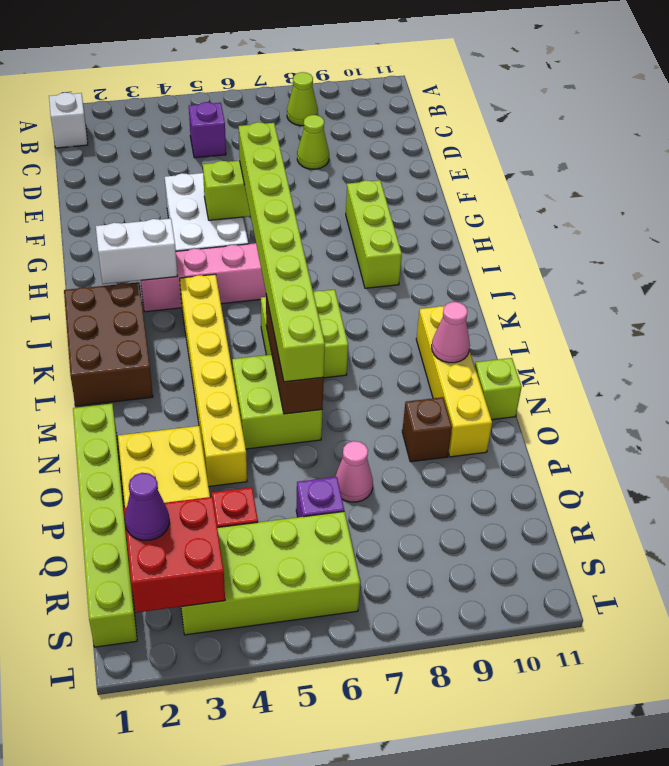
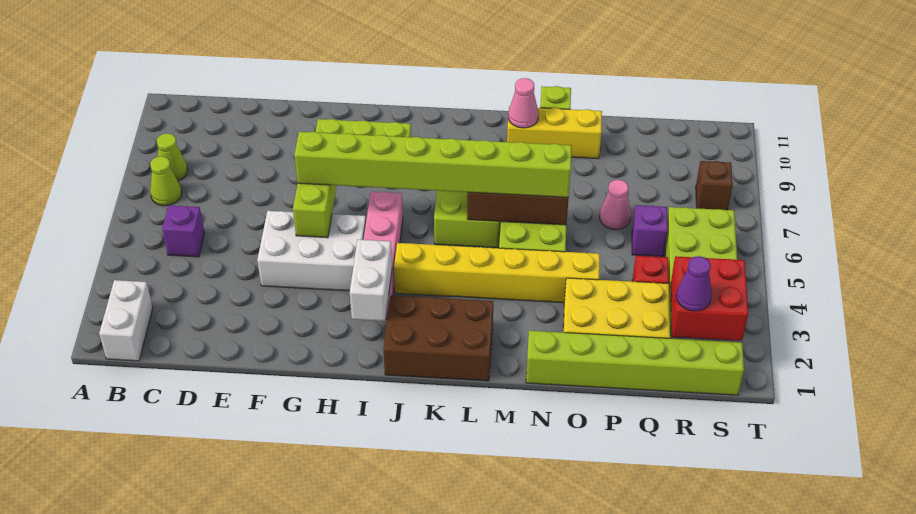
white brick B1 level 1 -> white brick B1:B2 level 1
lime cone D8 level 1 -> lime cone B7 level 1
yellow brick L10:O10 level 1 -> yellow brick M10:O10 level 1
brown brick O9 level 1 -> brown brick S8 level 1

